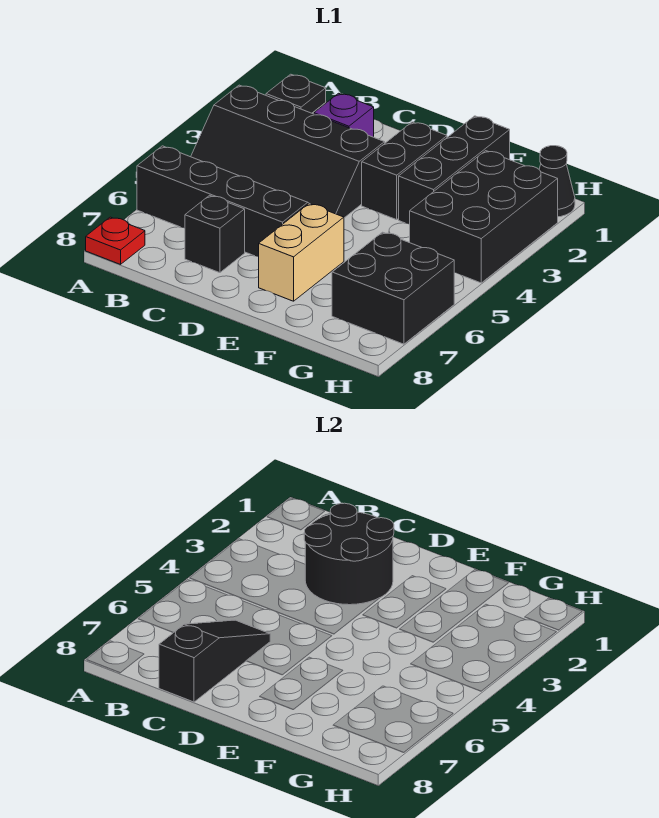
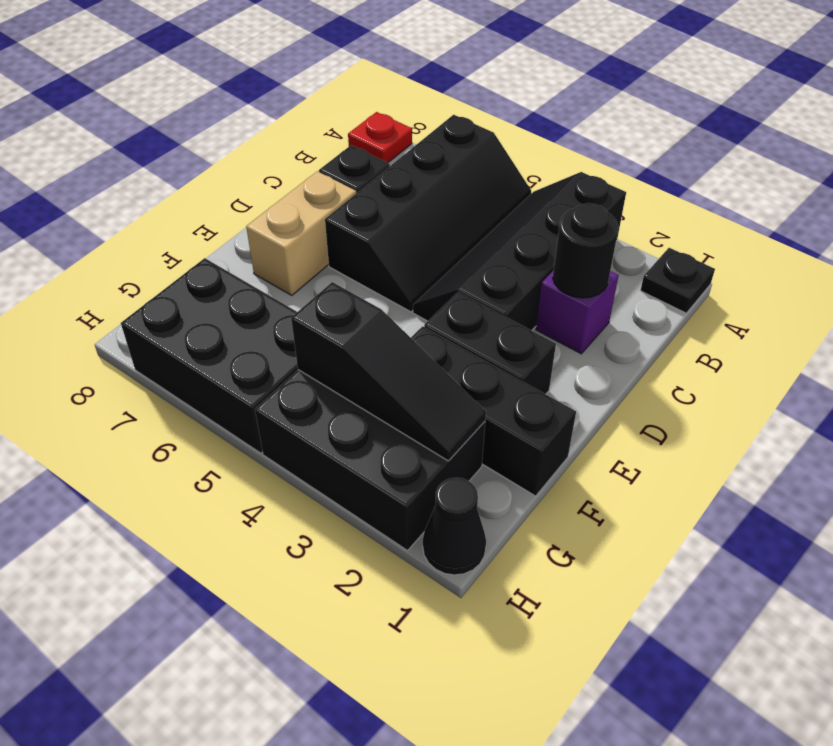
black round brick C2:D3 level 2 -> black round brick C2 level 2
black slope C6:C8 level 2 top 8 -> black slope G2:G4 level 2 top 4
tan brick E6:E7 level 1 -> tan brick D7:E7 level 1
black brick G6:H7 level 1 -> black brick G5:H7 level 1

